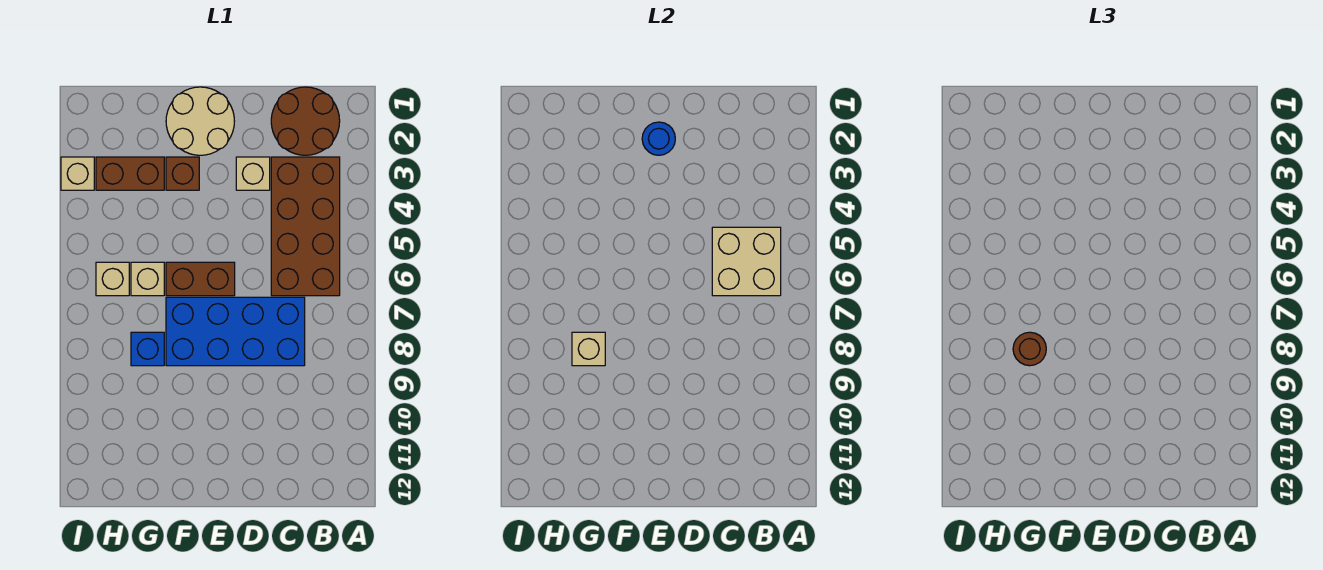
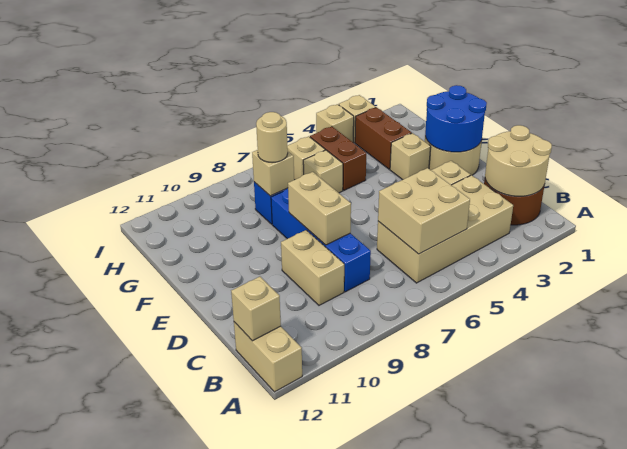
none -> tan brick A12:B12 level 1
none -> tan round brick B1:C2 level 2
brown brick B3:C6 level 1 -> tan brick B3:C6 level 1
none -> tan brick B12 level 2
blue brick C7:F8 level 1 -> blue brick C8:F8 level 1
none -> tan brick C9:D9 level 1
none -> tan brick D8:E8 level 2
blue round brick E2 level 2 -> blue round brick E1:F2 level 2
brown brick E6:F6 level 1 -> brown brick G5:H5 level 1
brown brick F3 level 1 -> tan brick F3 level 1
brown round brick G8 level 3 -> tan round brick G8 level 3
none -> tan brick I4 level 1

